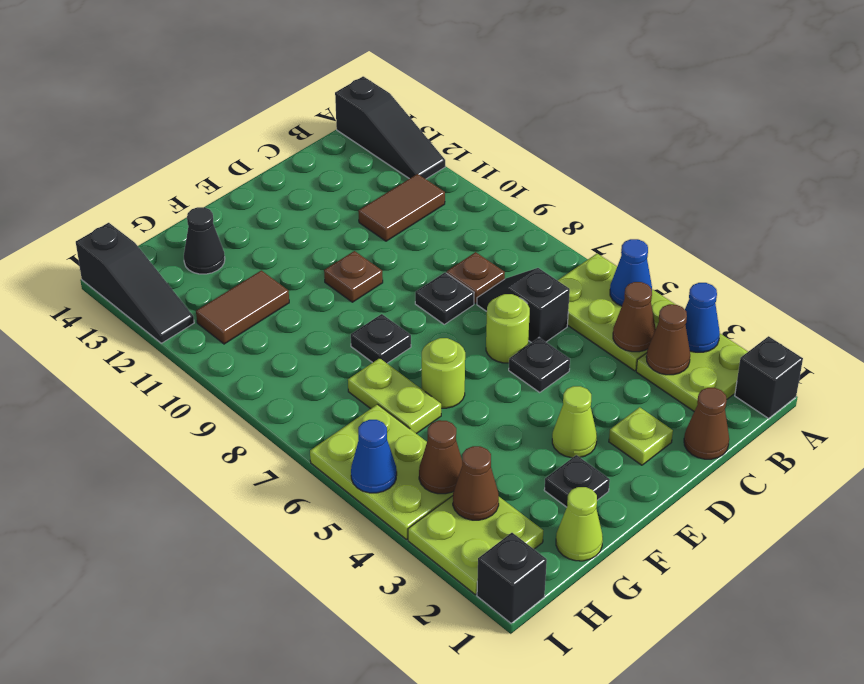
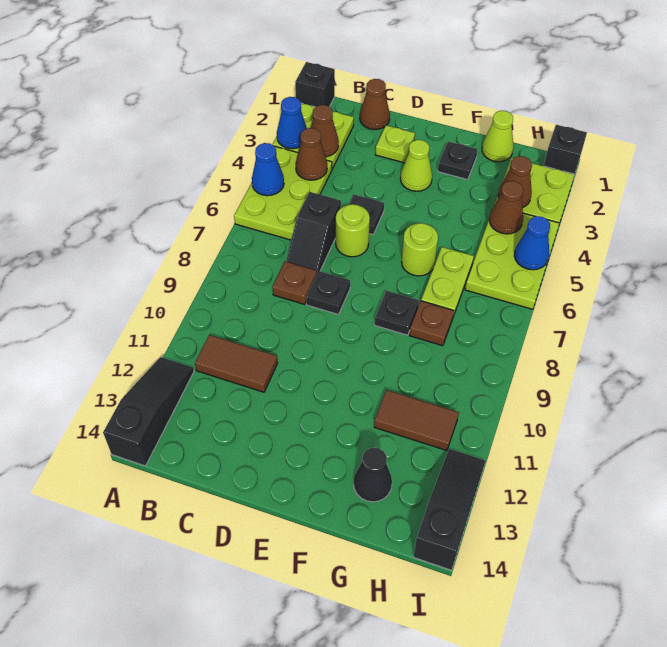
brown plate E10 level 1 -> brown plate G8 level 1

